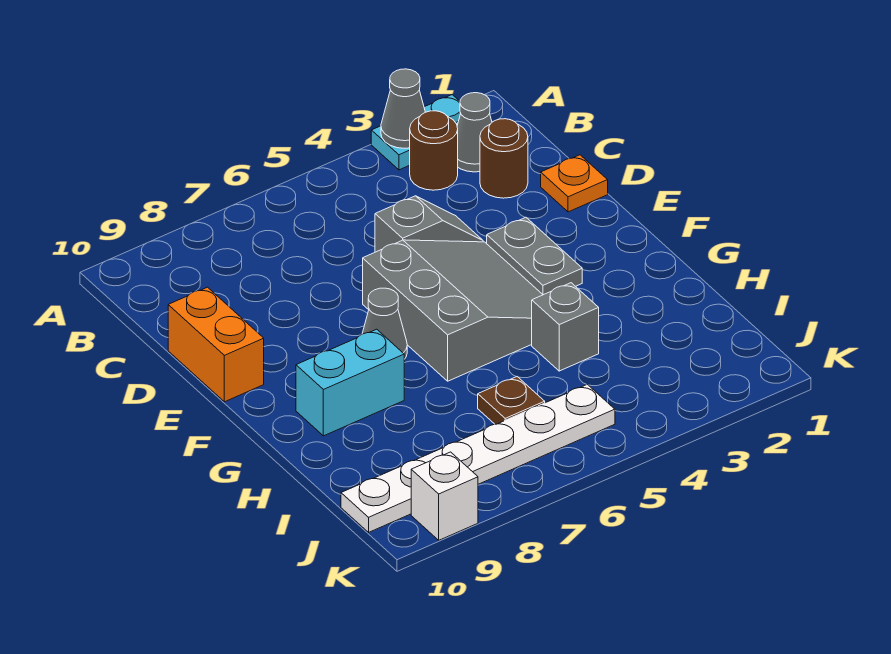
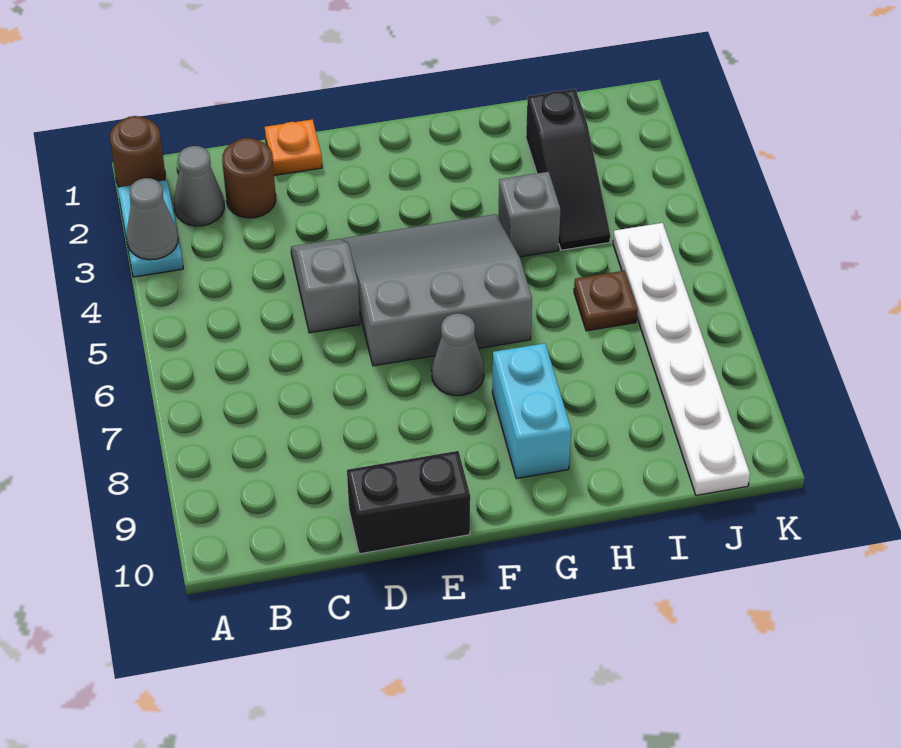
brown round brick B3 level 1 -> brown round brick A1 level 1
orange brick D10:E10 level 1 -> black brick D10:E10 level 1
grey plate E3:F3 level 1 -> none
none -> black slope I2:I4 level 1 top 2
white brick K9 level 1 -> none

